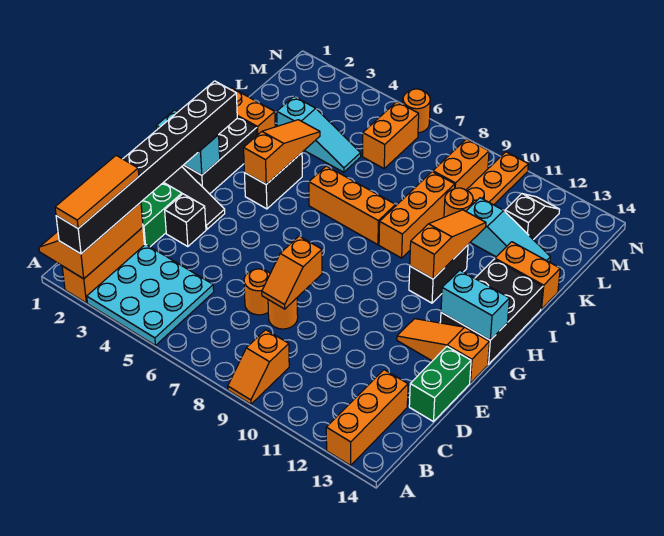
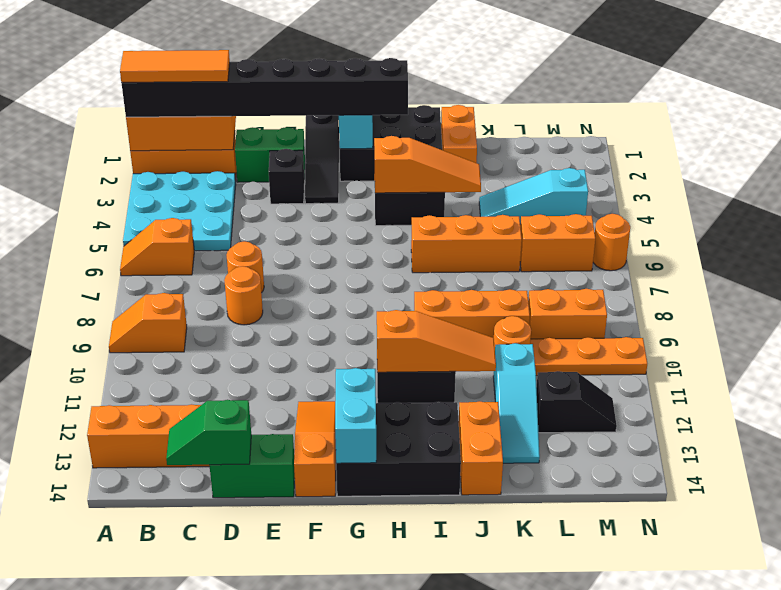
none -> green slope C14:D14 level 2 top D
orange slope D8:E8 level 2 top E -> orange slope A6:B6 level 1 top B
orange brick I6:I8 level 1 -> orange brick I6:K6 level 1
cyan slope K3:K5 level 1 top 3 -> cyan slope K4:M4 level 1 top M

